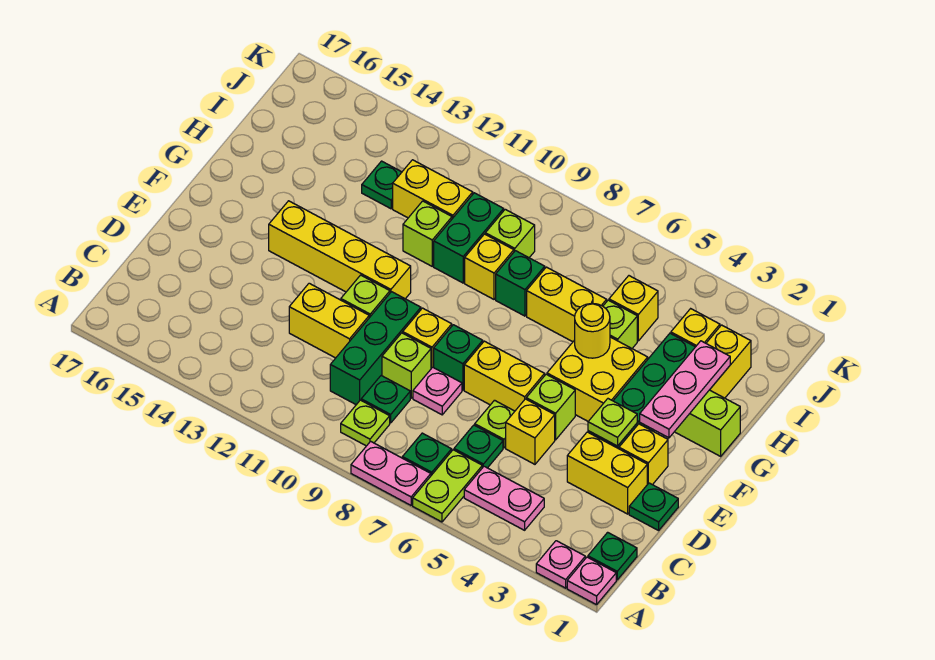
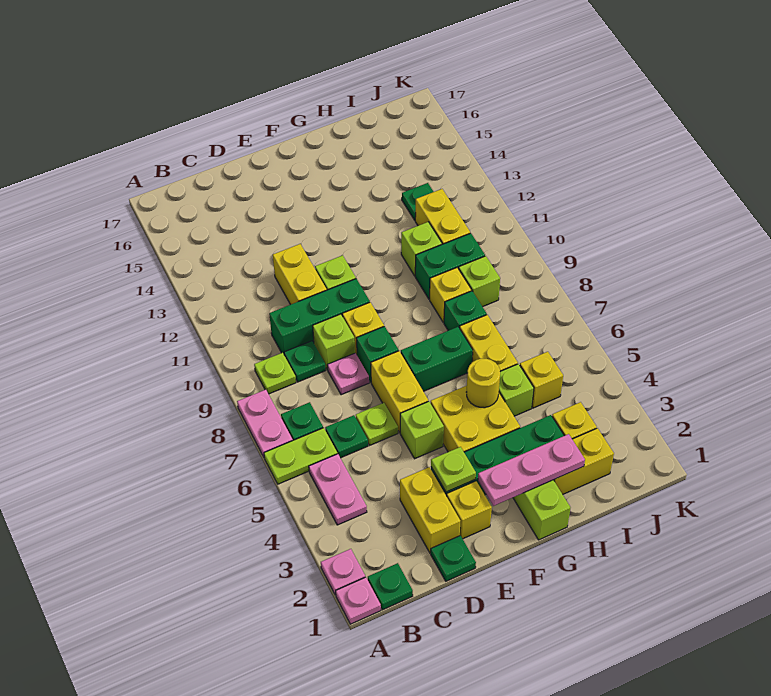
yellow brick D5 level 1 -> none
none -> green brick F7:G7 level 1
yellow brick F11:F14 level 1 -> none

